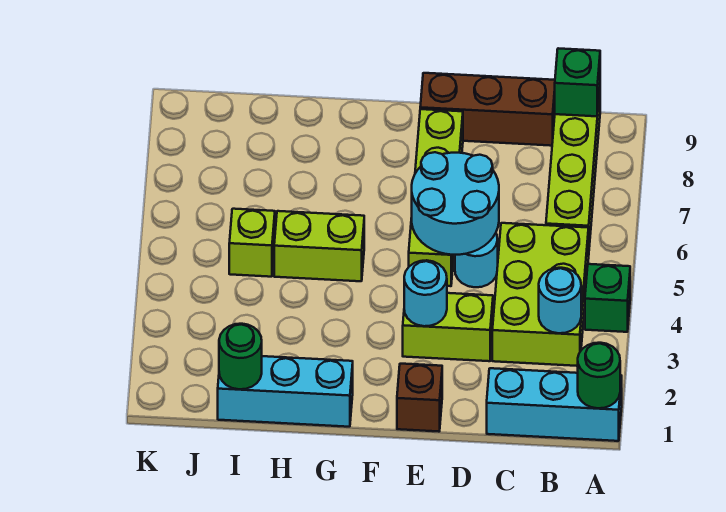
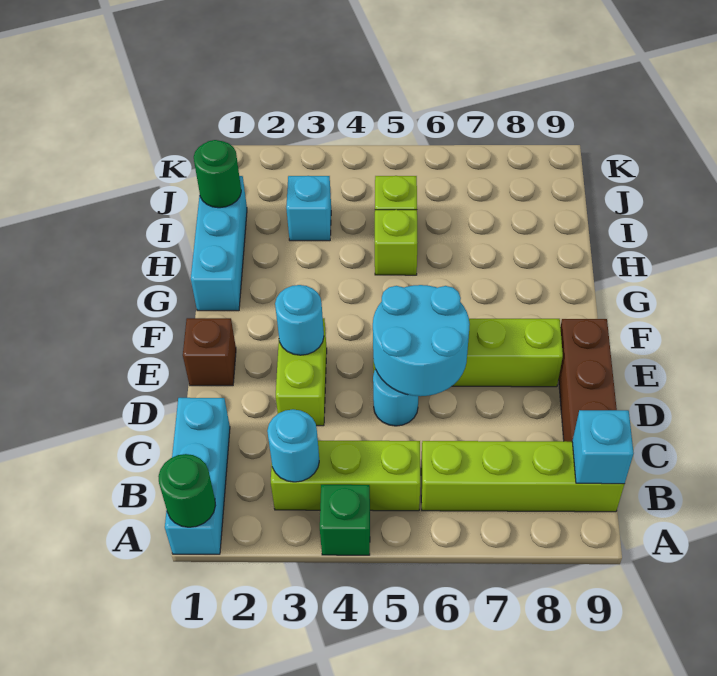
lime brick B3:C5 level 1 -> lime brick B3:B5 level 1
green brick B9 level 2 -> cyan brick B9 level 2
lime brick G5:H5 level 1 -> lime brick H5 level 1
none -> cyan brick I3 level 1

